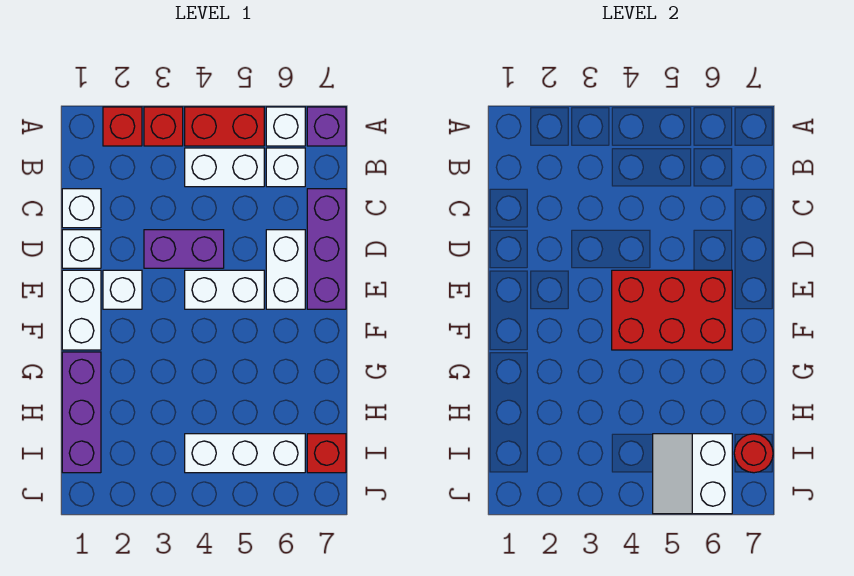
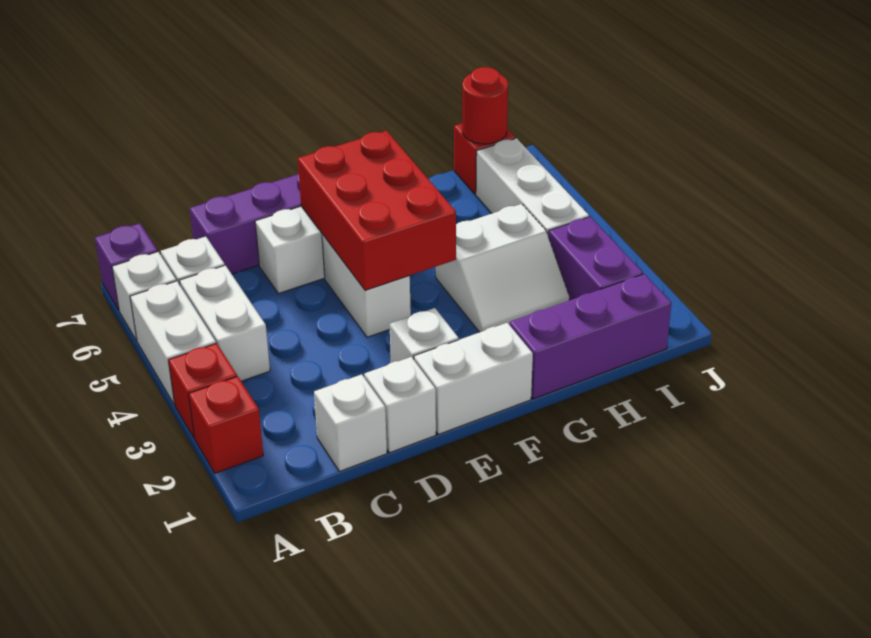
red brick A4:A5 level 1 -> white brick A4:A5 level 1
purple brick D3:D4 level 1 -> purple brick I2:I3 level 1
white slope I5:J6 level 2 top 6 -> white slope G3:H4 level 1 top 4

